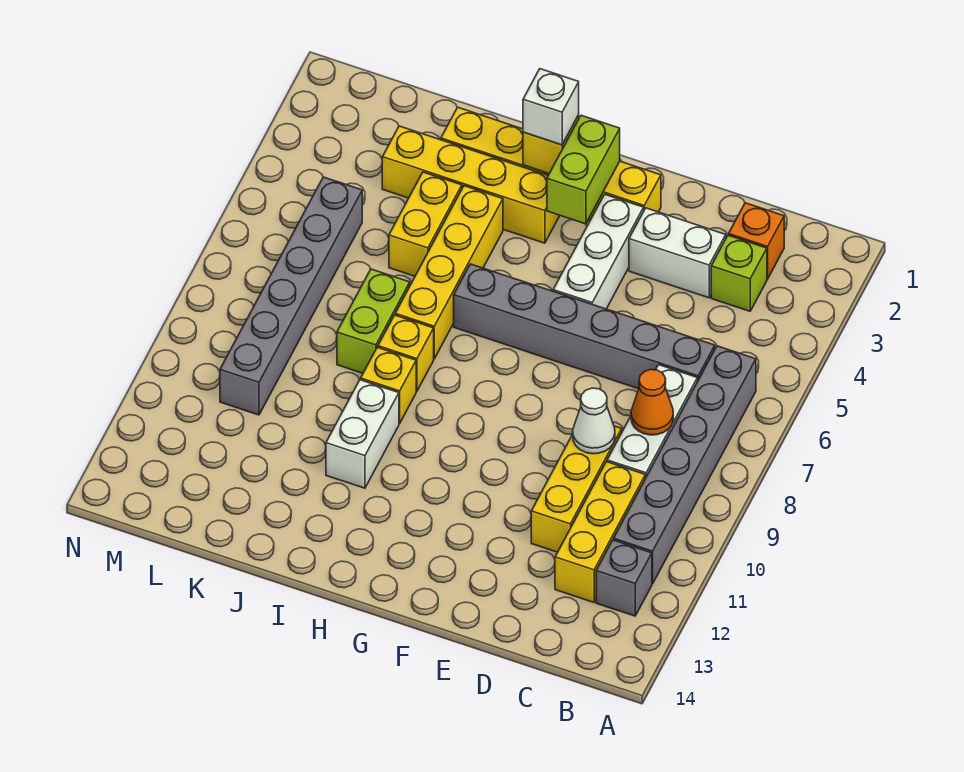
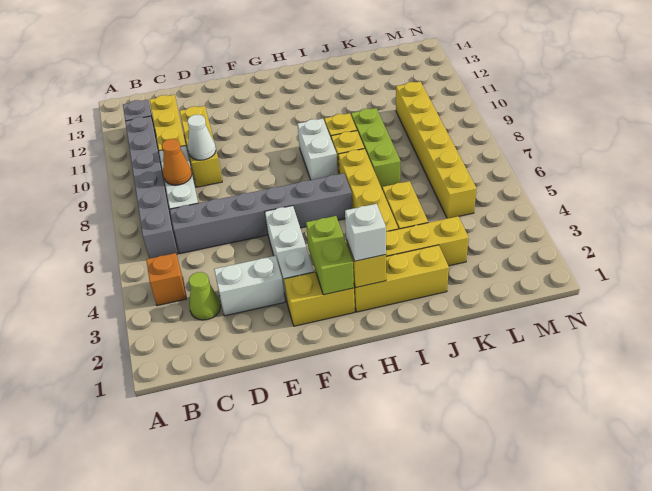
orange brick C2 level 1 -> orange brick B4 level 1
lime brick C3 level 1 -> lime cone C3 level 1
white brick I10:I11 level 1 -> white brick H8:H9 level 1
lime brick J7:J8 level 1 -> lime brick J7:J9 level 1
grey brick L5:L10 level 1 -> yellow brick L5:L10 level 1

